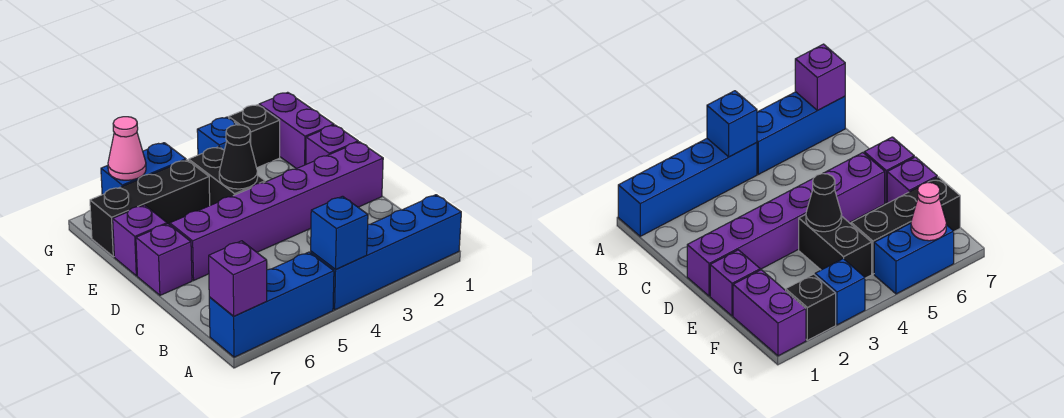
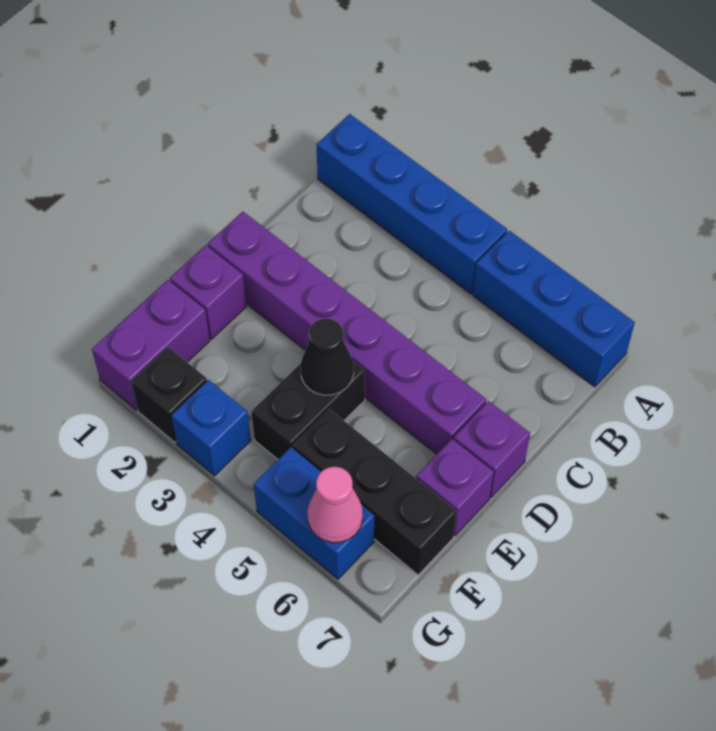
blue brick A4 level 2 -> none
purple brick A7 level 2 -> none

